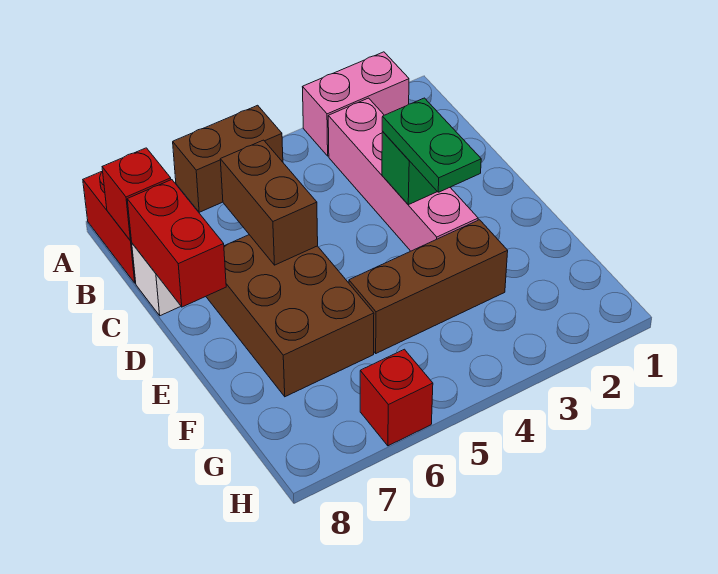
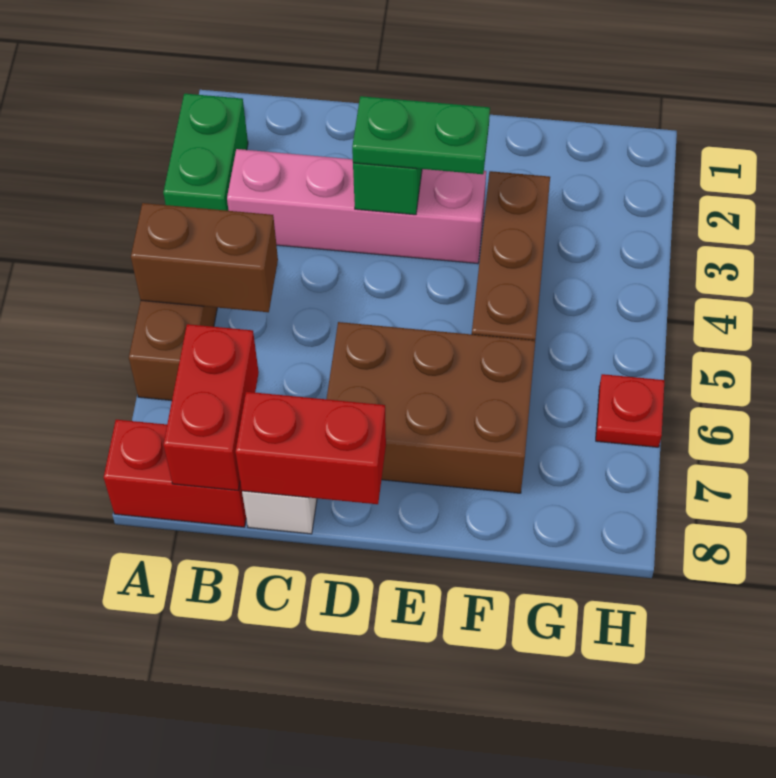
pink brick A2:A3 level 1 -> green brick A2:A3 level 1
red brick B8 level 2 -> red brick B7:B8 level 2
brown brick C6:D6 level 2 -> brown brick A5:B5 level 2
red brick H6 level 1 -> red plate H6 level 1

